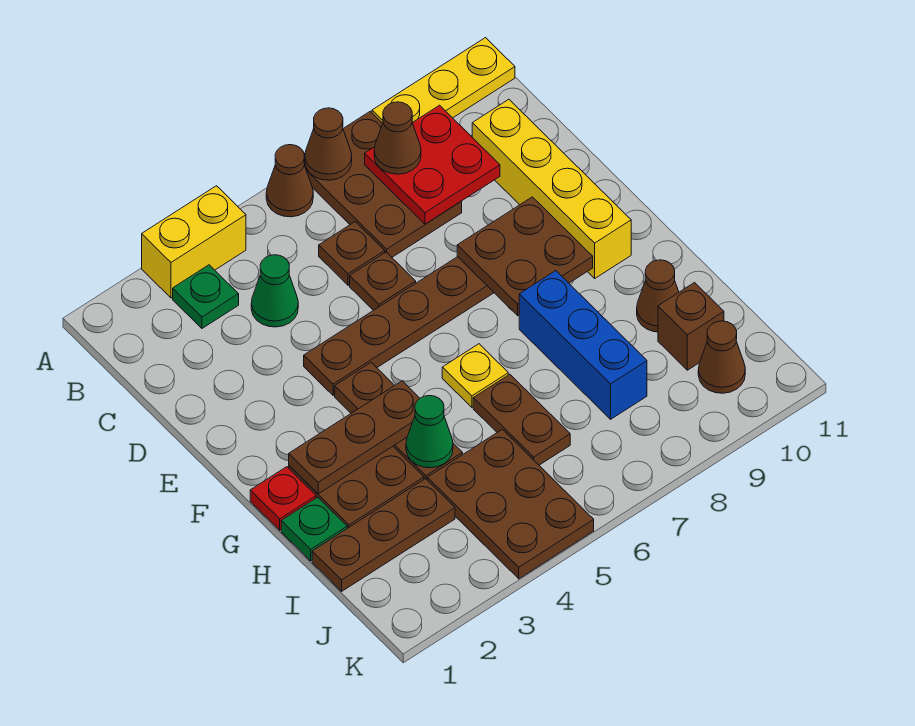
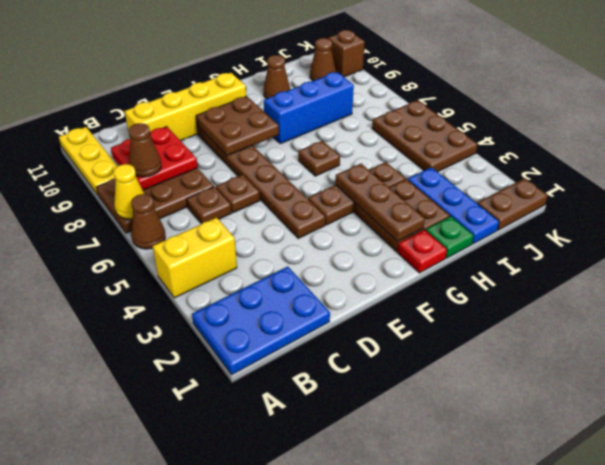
none -> blue plate A1:C2 level 1
yellow brick A3:A4 level 1 -> yellow brick A4:B4 level 1
brown cone A7 level 2 -> yellow cone A7 level 2
green plate B3 level 1 -> none
green cone C4 level 1 -> none
yellow plate G6 level 1 -> brown plate G6 level 1
green cone H4 level 2 -> none
brown plate H6:I6 level 1 -> brown plate J1:K1 level 1
brown plate I1:I3 level 1 -> blue plate I1:I3 level 1
brown plate I4:K5 level 1 -> brown plate J4:K6 level 1
brown brick I10 level 1 -> brown brick K10 level 1

